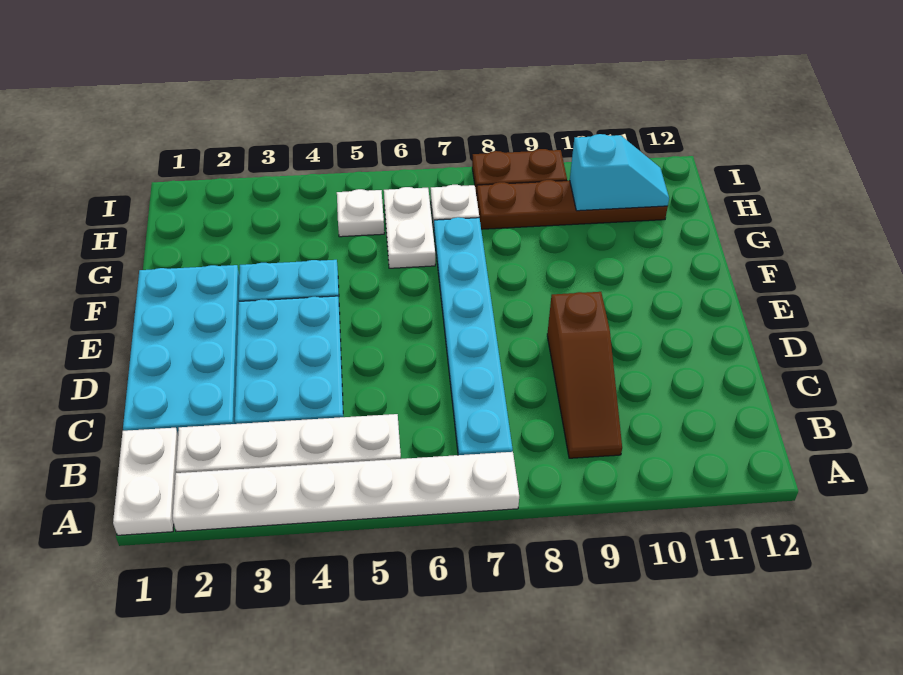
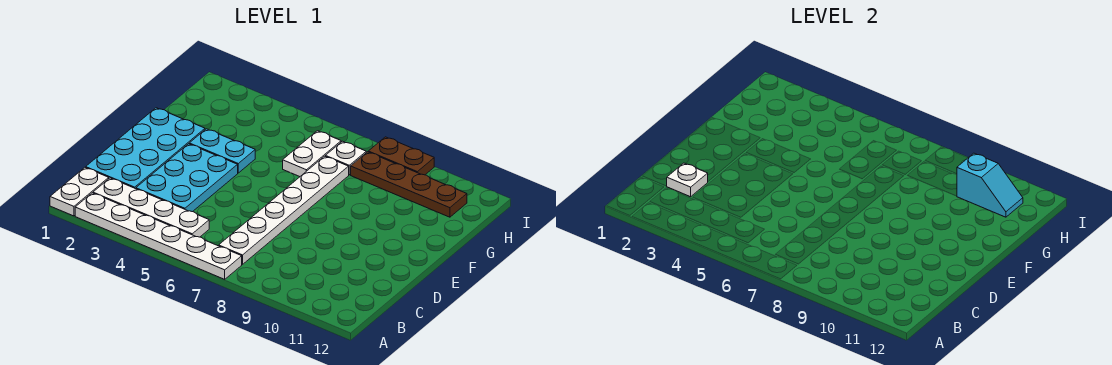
cyan plate B7:G7 level 1 -> white plate B7:G7 level 1
brown slope B9:D9 level 1 top D -> none
white plate H5 level 1 -> white plate C2 level 2

